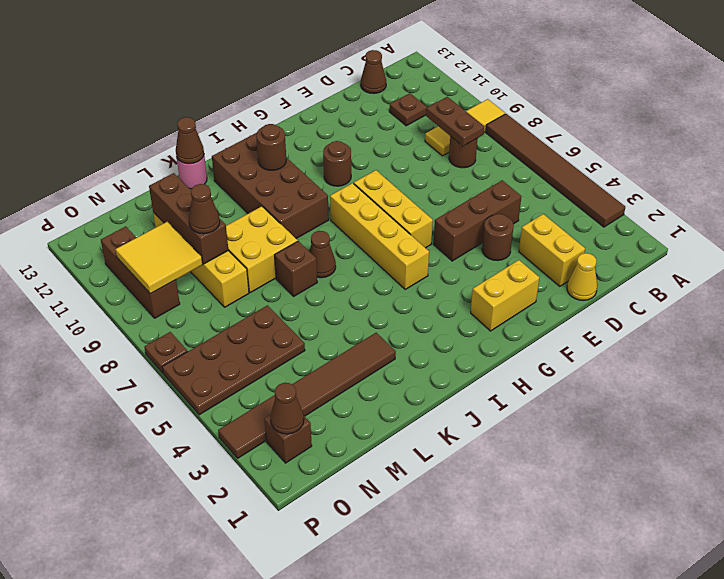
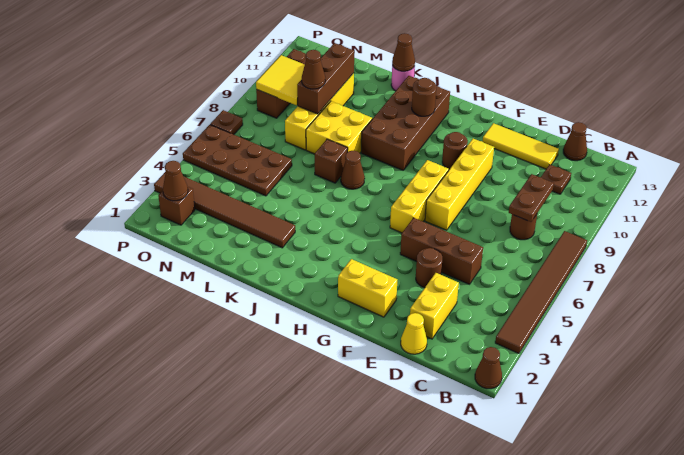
none -> brown cone A1 level 1
yellow tile A9:C9 level 1 -> yellow tile D12:F12 level 1
yellow brick H5:H8 level 1 -> yellow brick F7:F10 level 1

